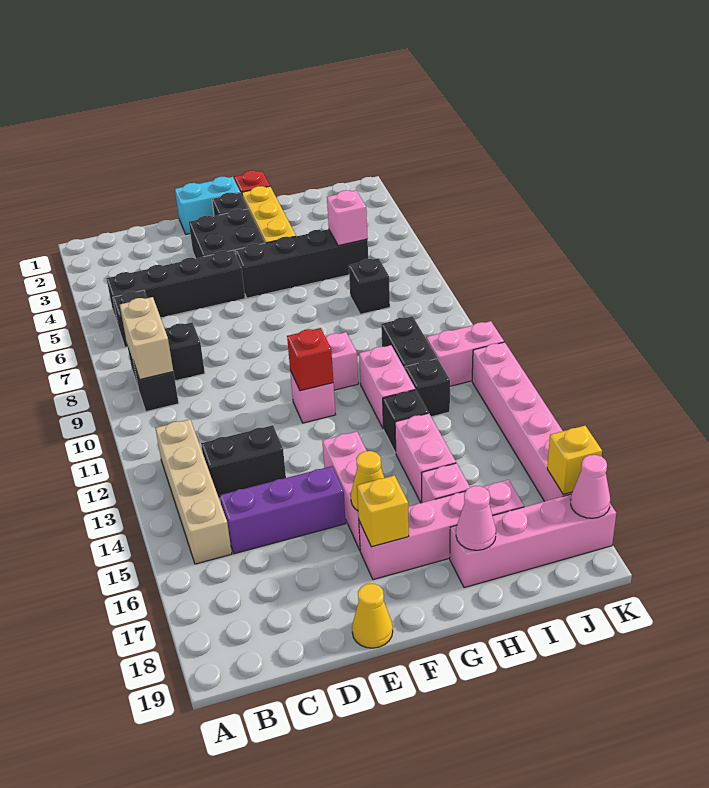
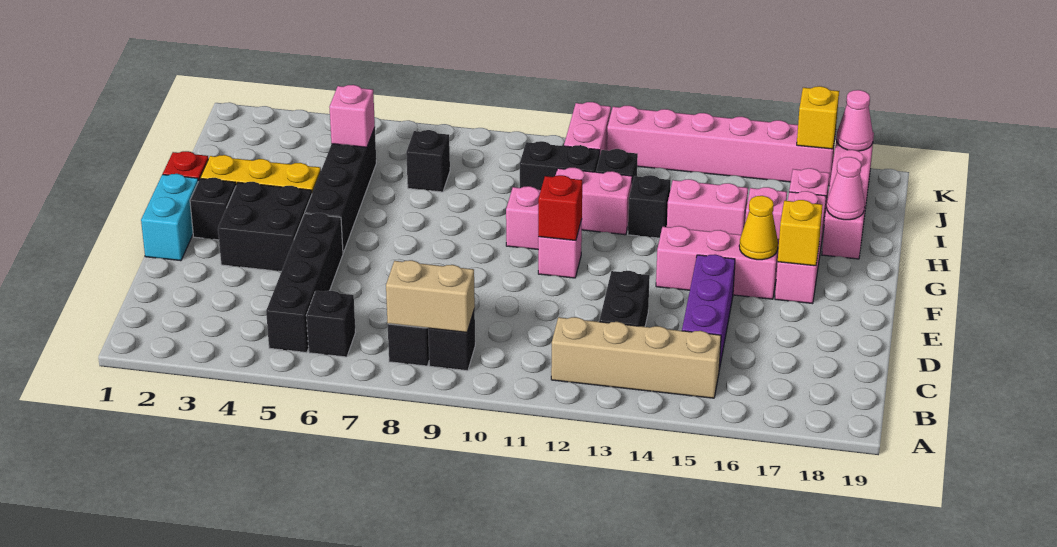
yellow cone E19 level 1 -> none

